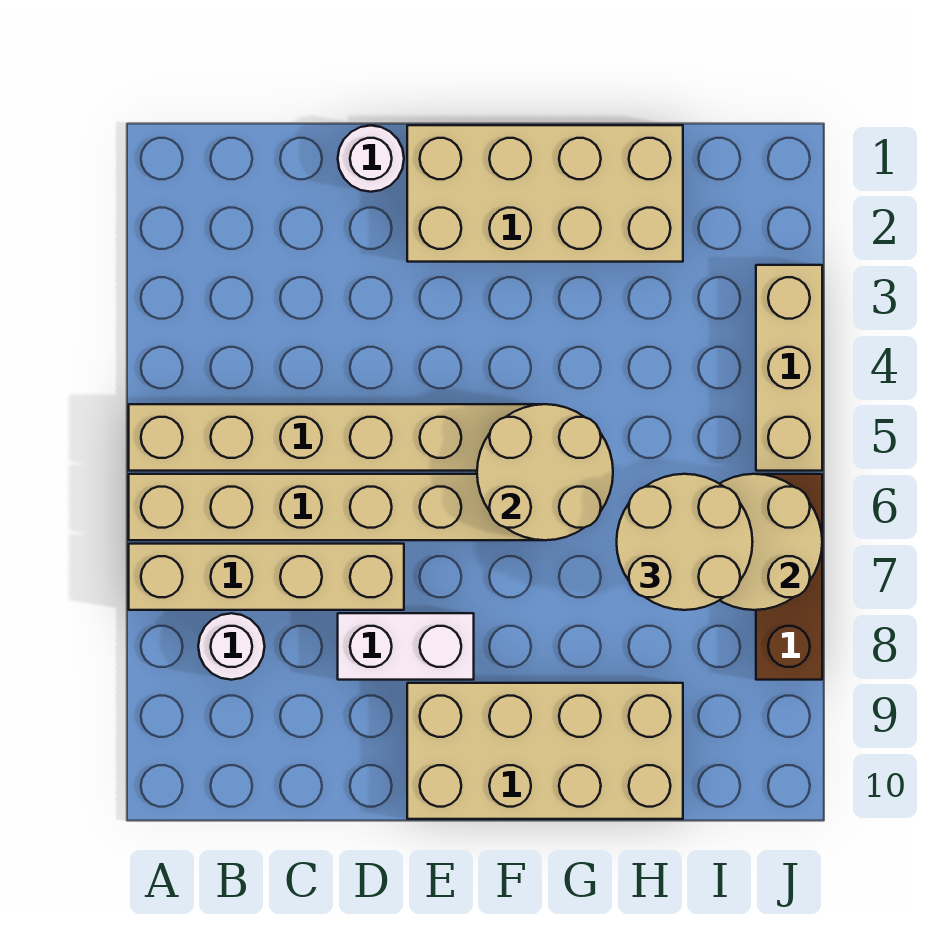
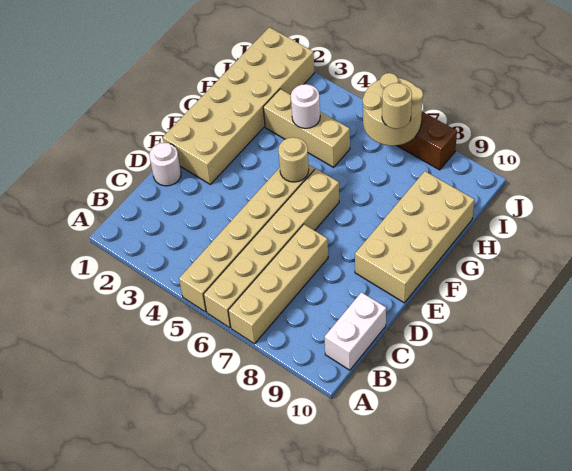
white round brick B8 level 1 -> white round brick H4 level 2
white brick D8:E8 level 1 -> white brick B10:C10 level 1
tan brick E1:H2 level 1 -> tan brick E1:J2 level 1
tan round brick F5:G6 level 2 -> tan round brick F5 level 2
tan round brick H6:I7 level 3 -> tan round brick I7 level 3
tan brick J3:J5 level 1 -> tan brick H3:H5 level 1

